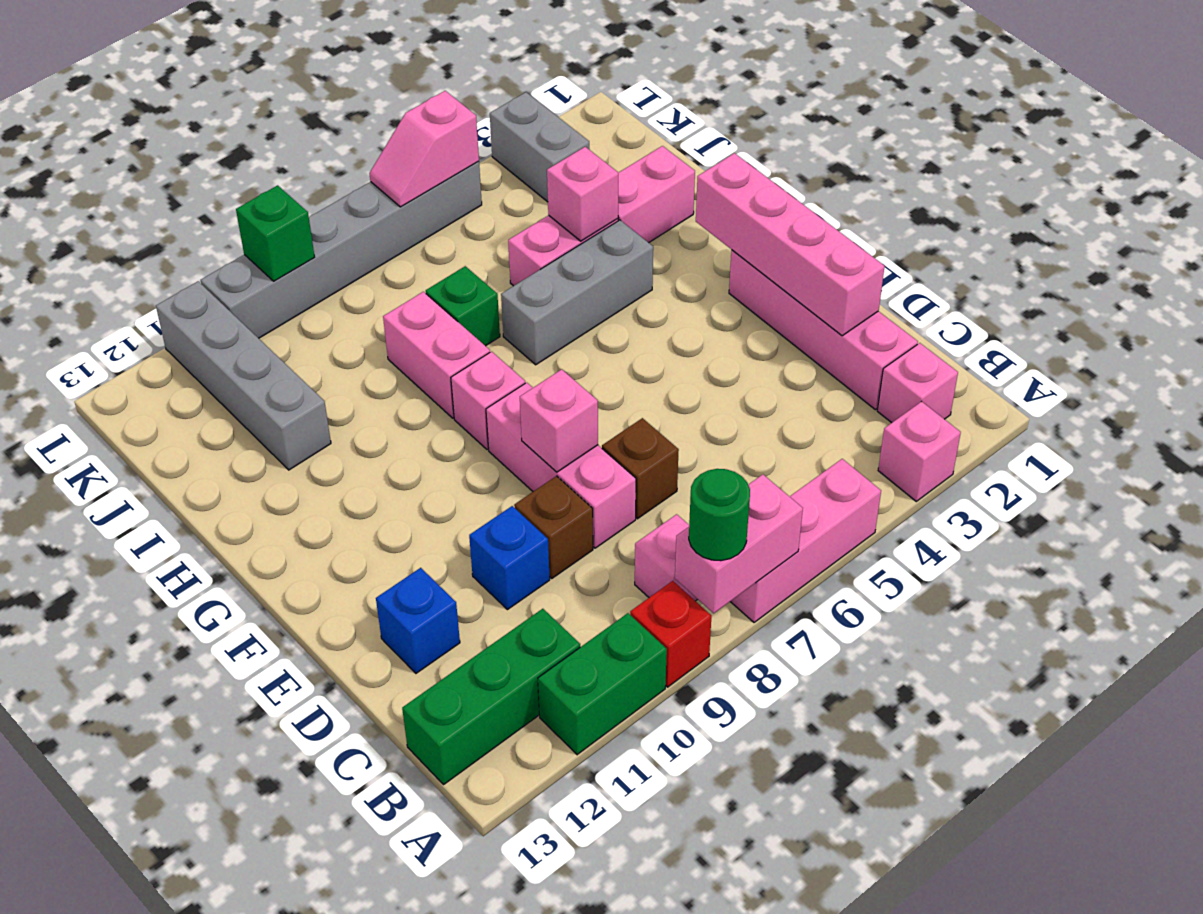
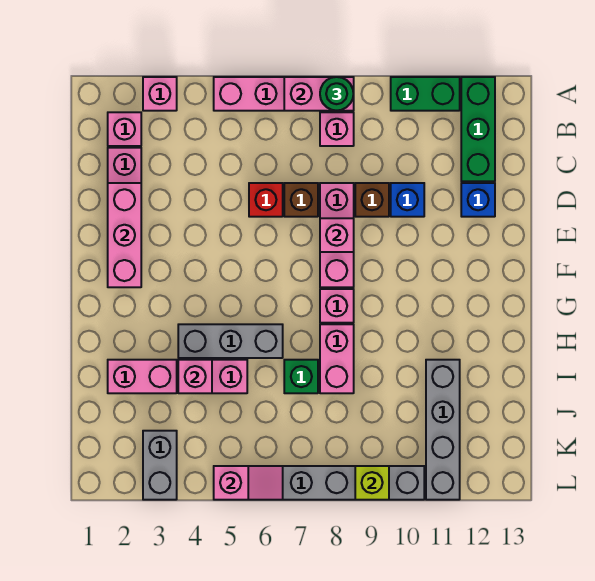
red brick A9 level 1 -> red brick D6 level 1
green brick B11:B13 level 1 -> green brick A12:C12 level 1
pink brick D2:G2 level 2 -> pink brick D2:F2 level 2
green brick L9 level 2 -> lime brick L9 level 2

